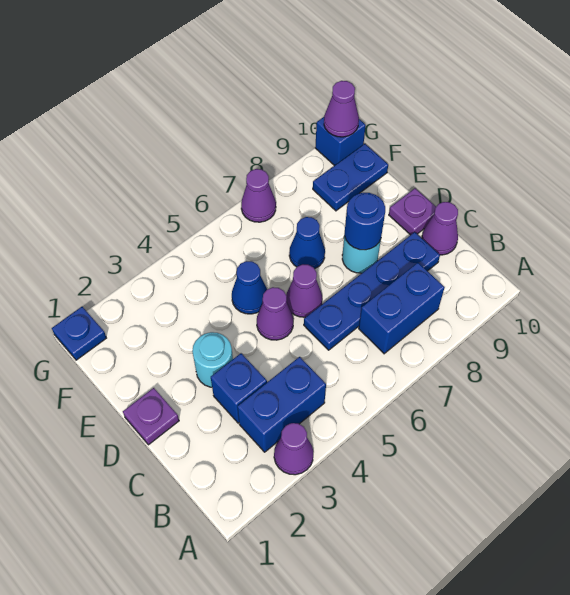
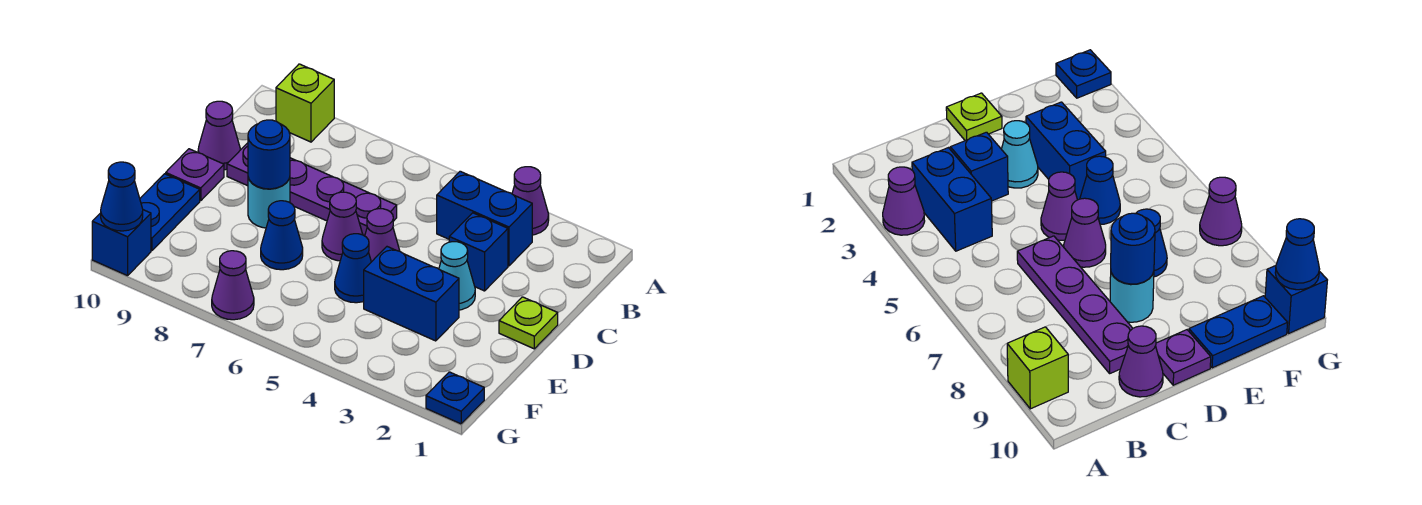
none -> lime brick A9 level 1
blue brick B7:B8 level 1 -> blue brick E3:E4 level 1
blue plate C6:C9 level 1 -> purple plate C6:C9 level 1
purple plate D1 level 1 -> lime plate D1 level 1
cyan round brick D3 level 1 -> cyan cone D3 level 1
blue plate F9:F10 level 1 -> blue plate E10:F10 level 1
purple cone G10 level 2 -> blue cone G10 level 2

